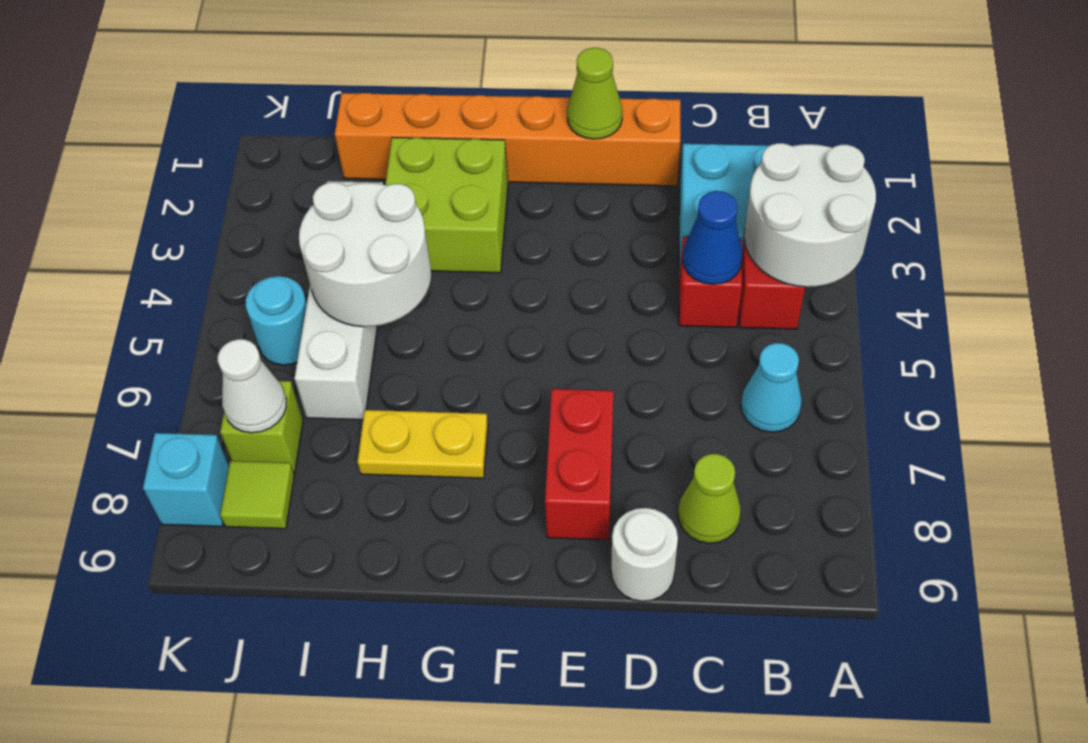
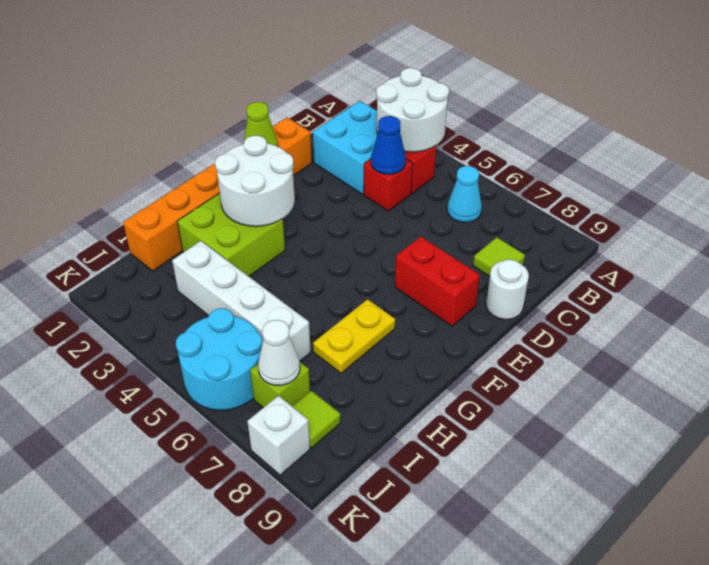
lime cone C8 level 1 -> lime tile C8 level 1
white round brick H4:I5 level 2 -> white round brick F2:G3 level 2
cyan round brick J5 level 1 -> cyan round brick J5:K6 level 1
cyan brick K8 level 1 -> white brick K8 level 1

